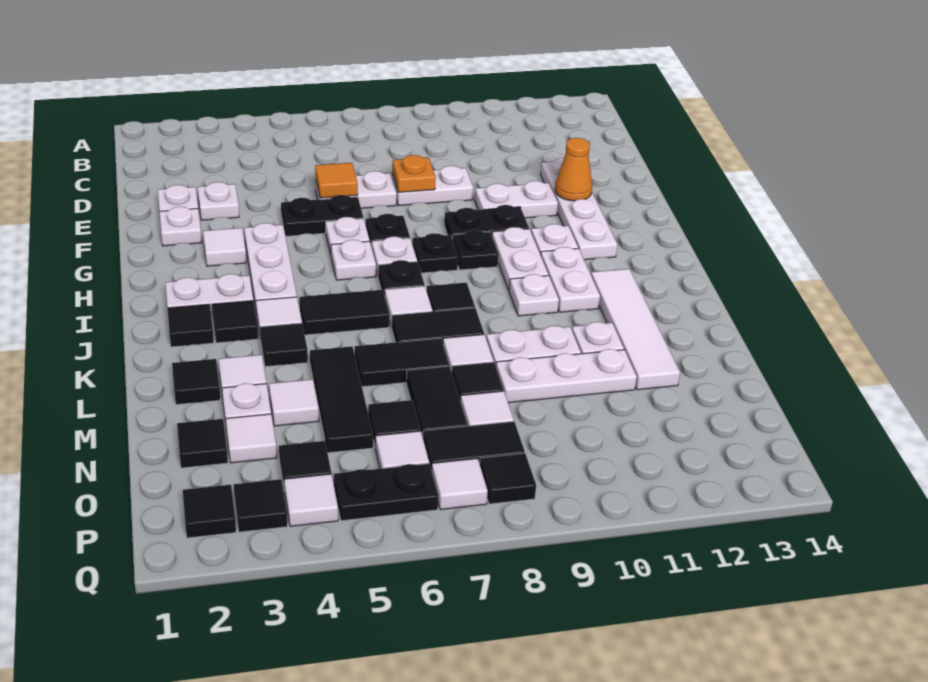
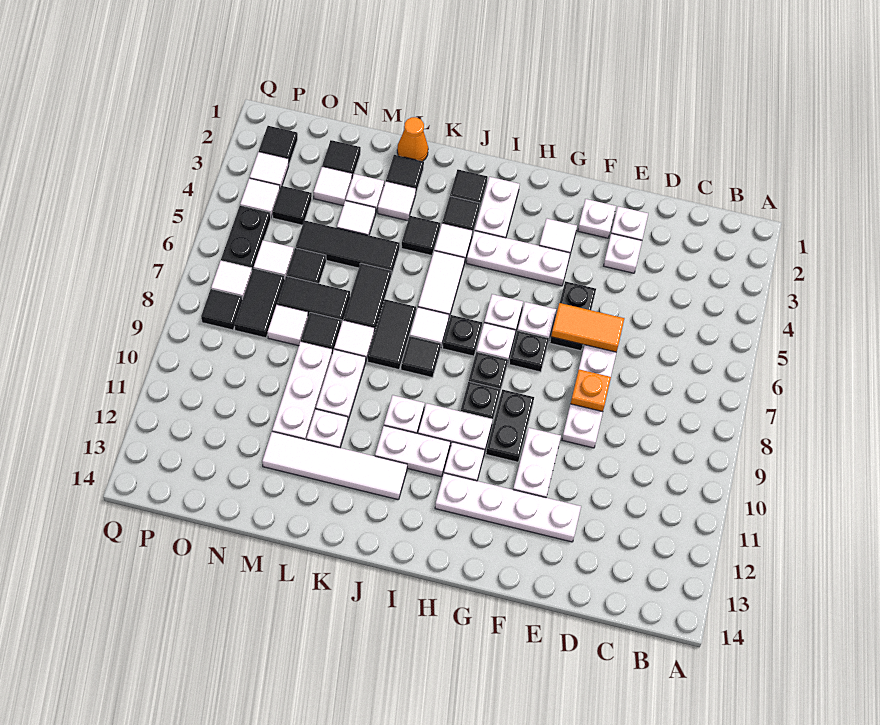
orange tile E6 level 2 -> orange tile E6:F6 level 2
orange cone F12 level 2 -> orange cone L1 level 1
black tile J5:J6 level 1 -> white tile J5:J6 level 1
black tile P3 level 1 -> white tile P3 level 1

